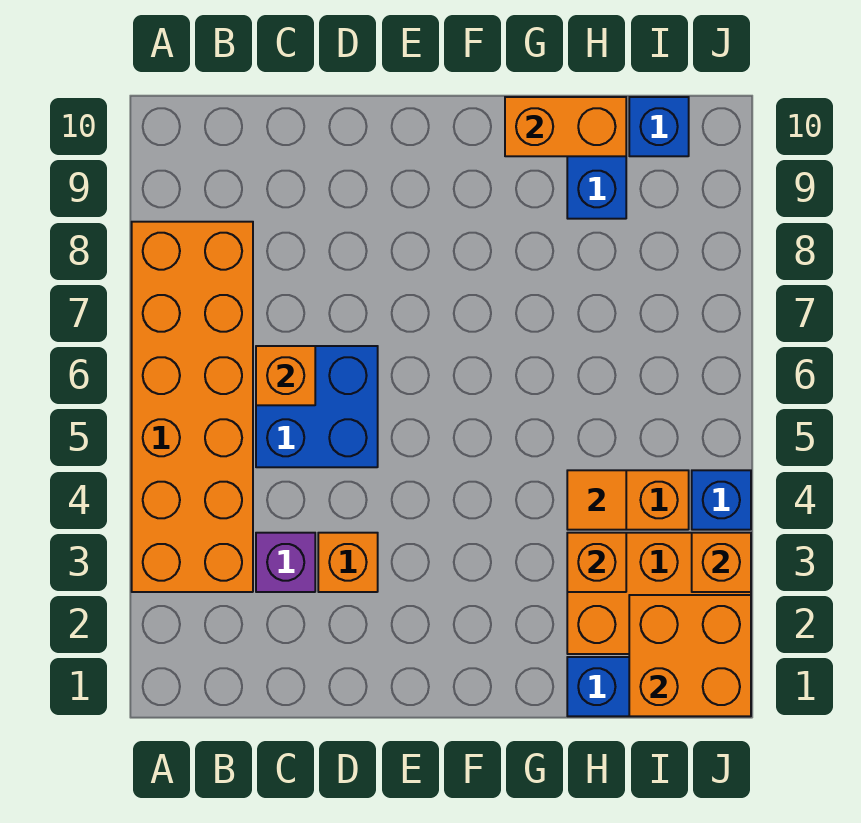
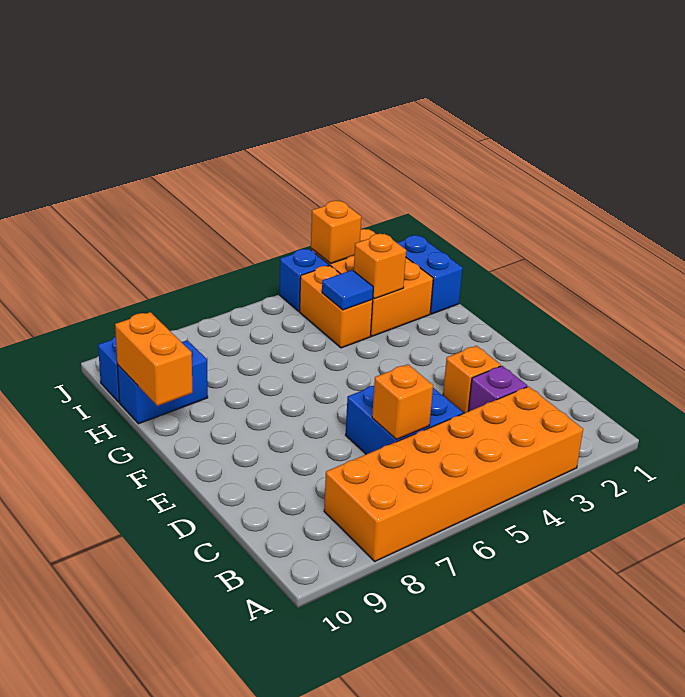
orange tile H4 level 2 -> blue tile H4 level 2
orange brick I1:J2 level 2 -> none

